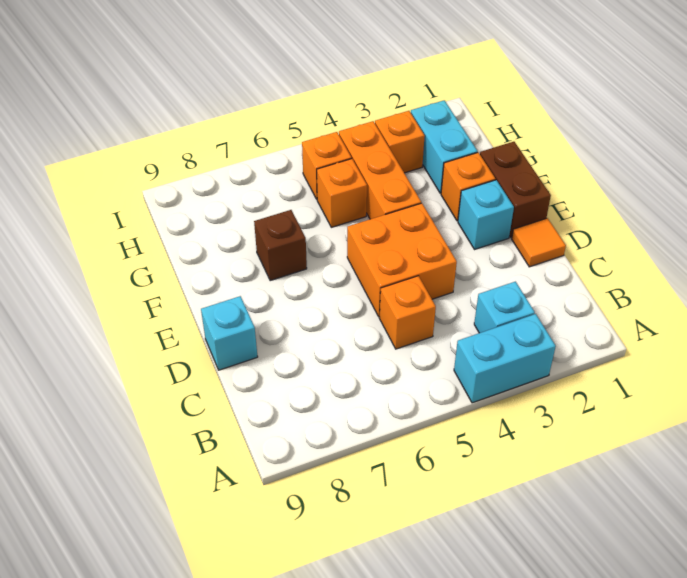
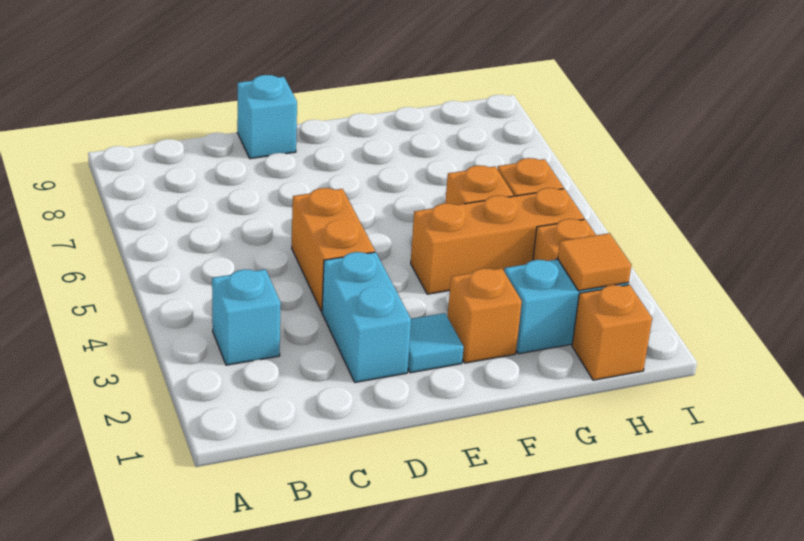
cyan brick A3:A4 level 1 -> cyan brick D2:D3 level 1
orange brick C5 level 1 -> orange brick H1 level 1
orange tile D1 level 1 -> orange tile H2 level 2
orange brick D4:E5 level 1 -> orange brick D4:D5 level 1
brown brick E1:F1 level 1 -> none
cyan brick E2 level 1 -> cyan tile E2 level 1
brown brick F7 level 1 -> none

